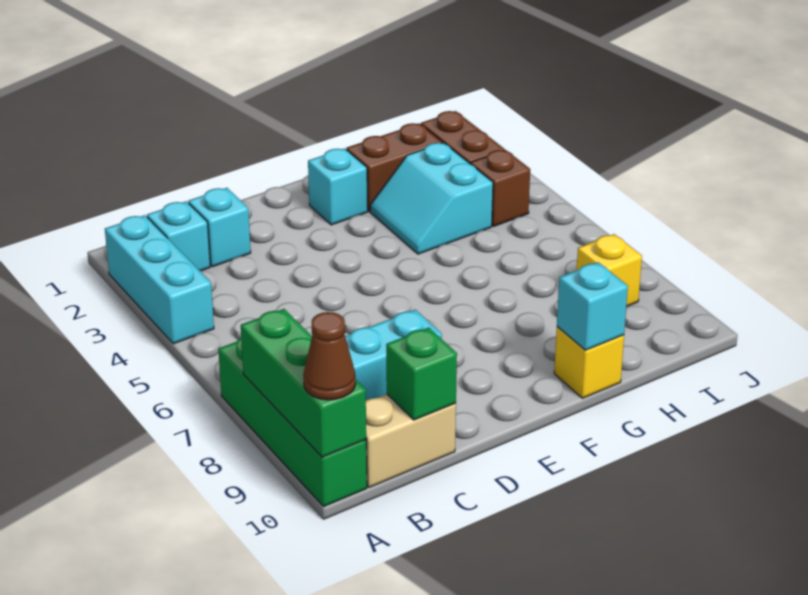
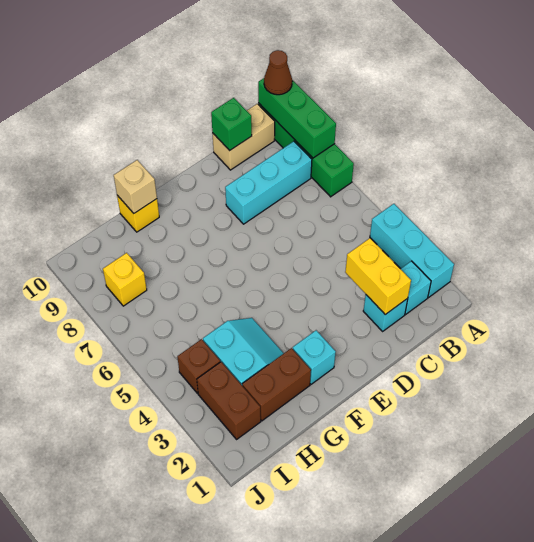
none -> yellow brick C2:C3 level 2
cyan brick G10 level 2 -> tan brick G10 level 2

